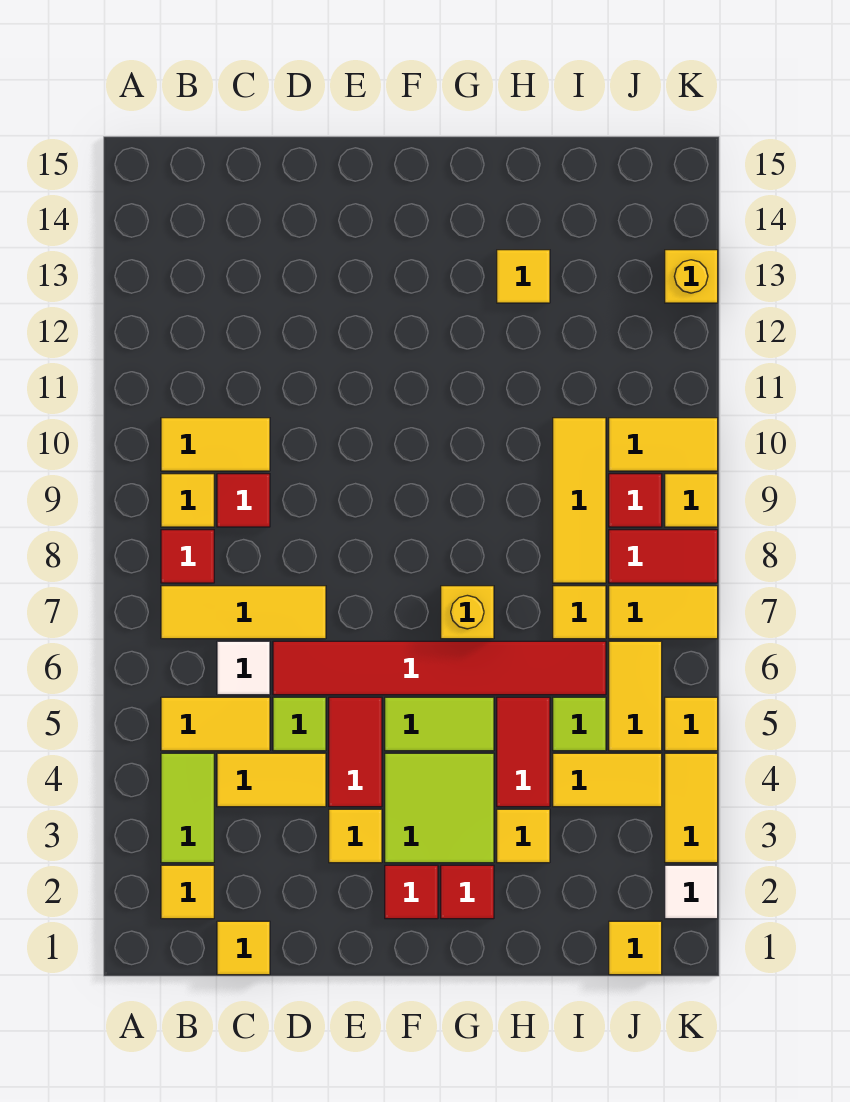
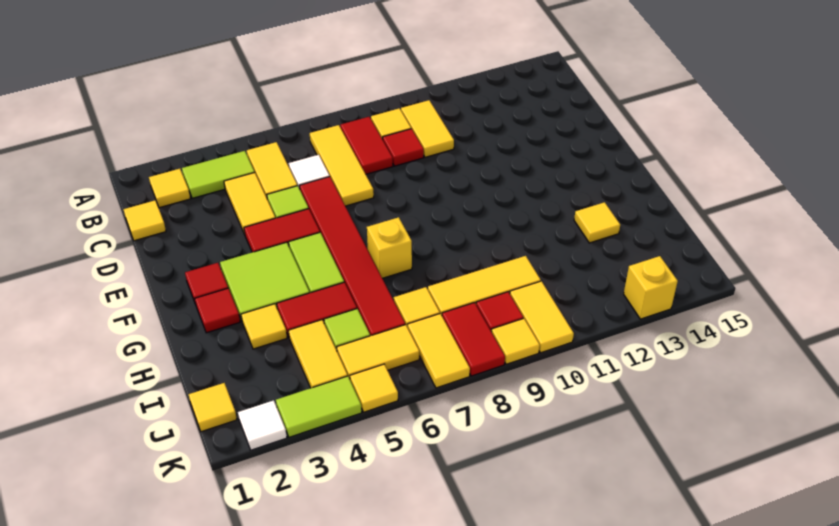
red tile B8 level 1 -> red tile B8:C8 level 1
yellow tile E3 level 1 -> none
yellow tile K3:K4 level 1 -> lime tile K3:K4 level 1

